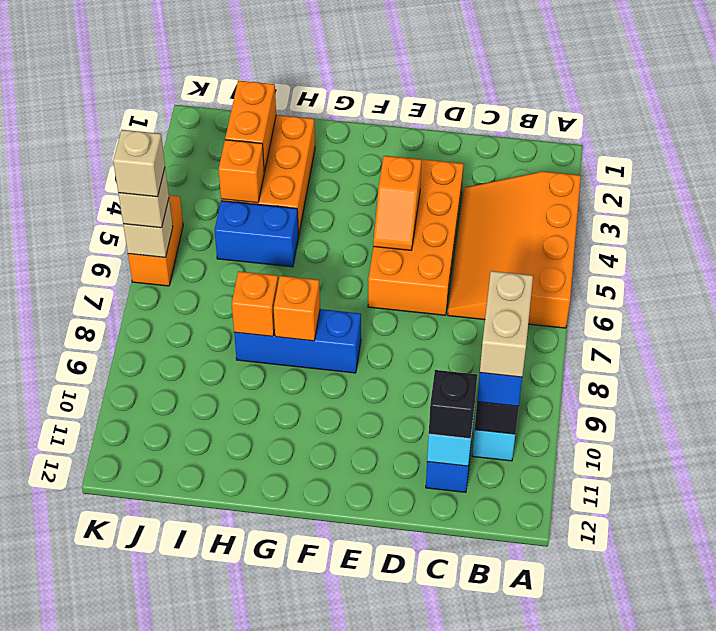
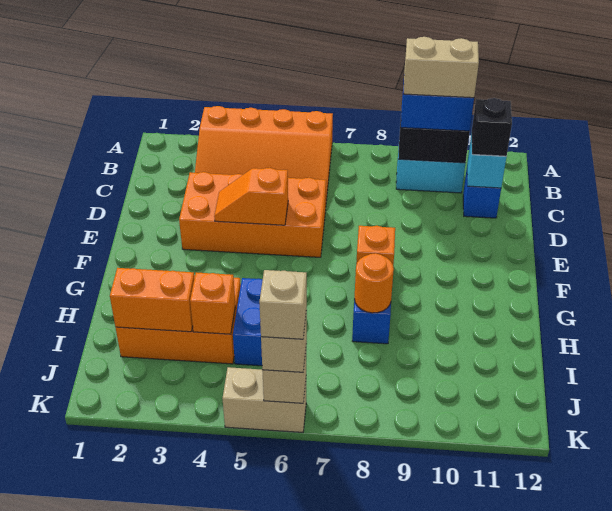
orange slope E4:E5 level 2 top 4 -> orange slope E4:E5 level 2 top 5
orange brick H8 level 2 -> orange round brick H8 level 2
orange brick K5:K6 level 1 -> tan brick K5:K6 level 1

